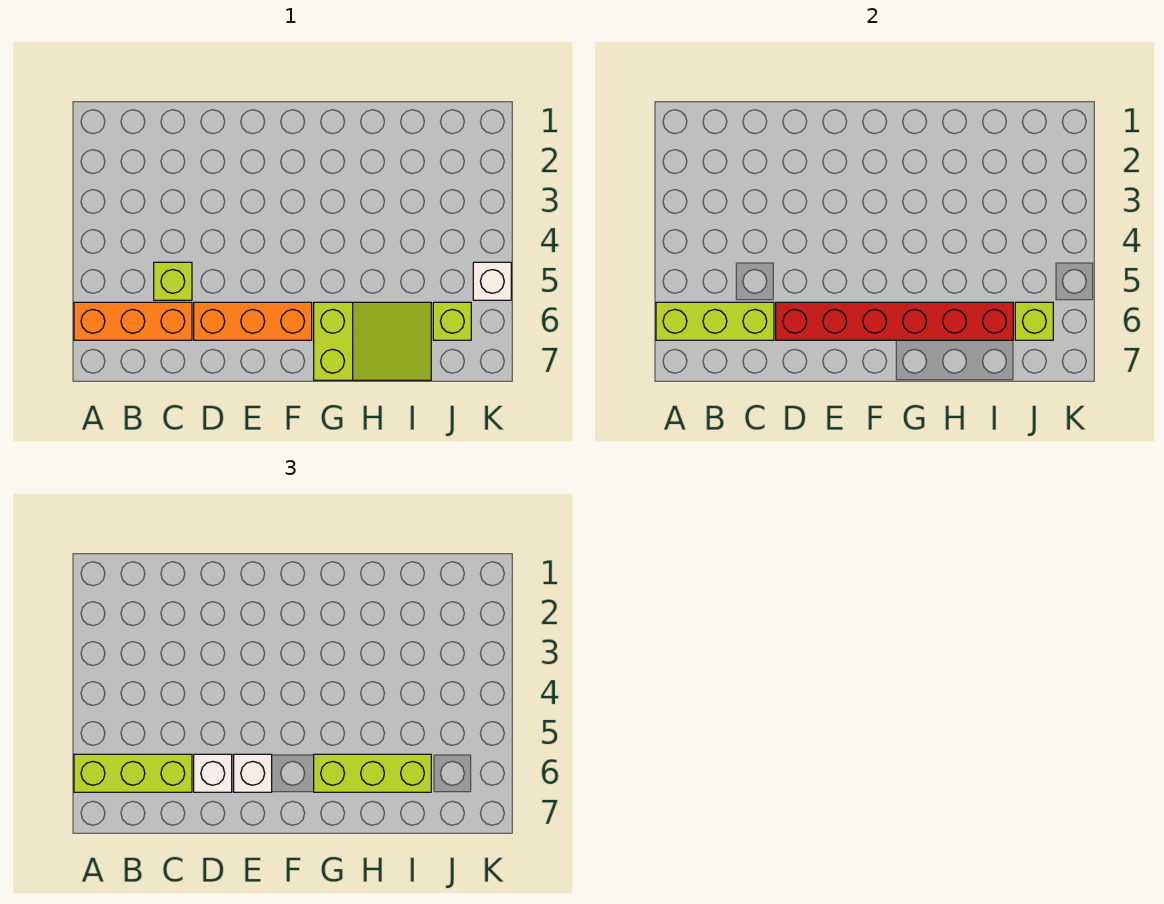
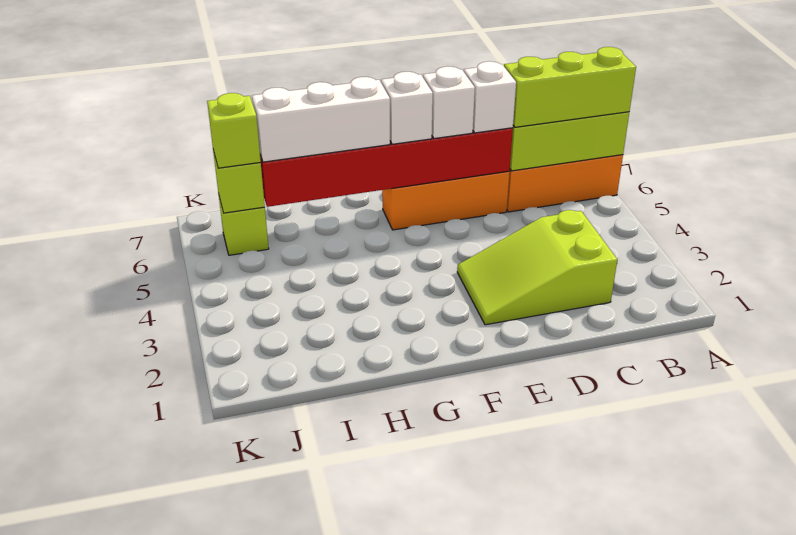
lime brick C5 level 1 -> lime brick J6 level 3
lime slope G6:I7 level 1 top G -> lime slope C2:E3 level 1 top C
lime brick G6:I6 level 3 -> white brick G6:I6 level 3
white brick K5 level 1 -> white brick F6 level 3

